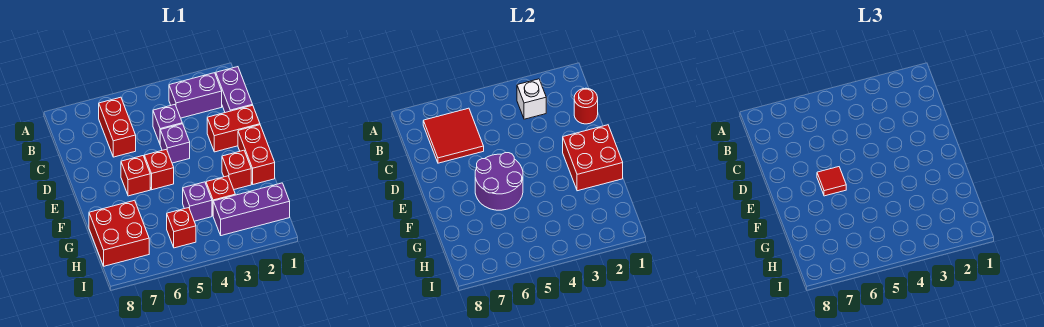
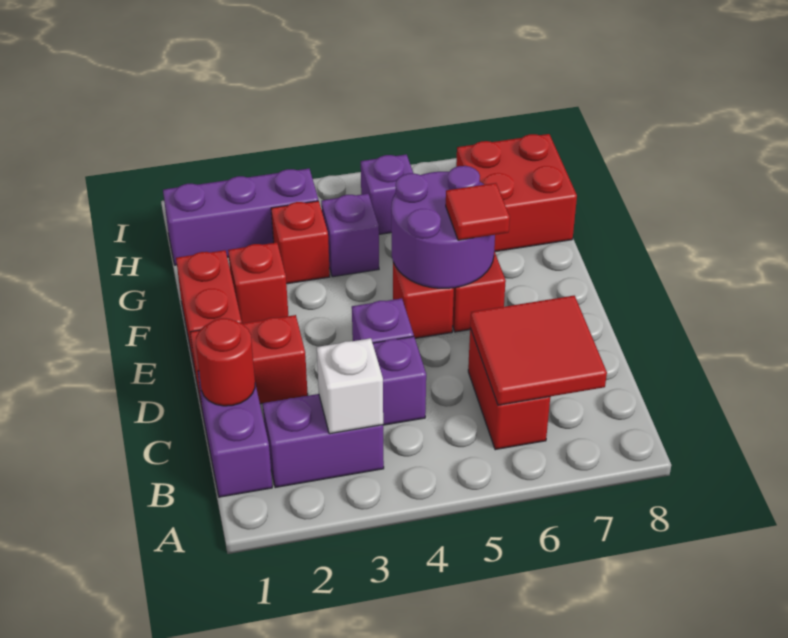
red brick E1:F2 level 2 -> none
red brick H5 level 1 -> purple brick H5 level 1

